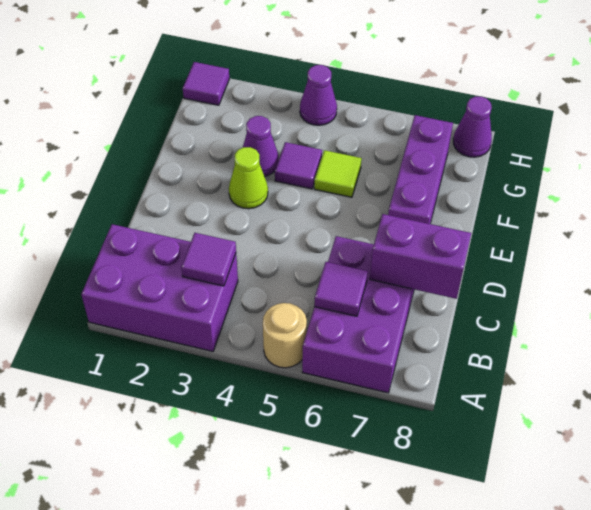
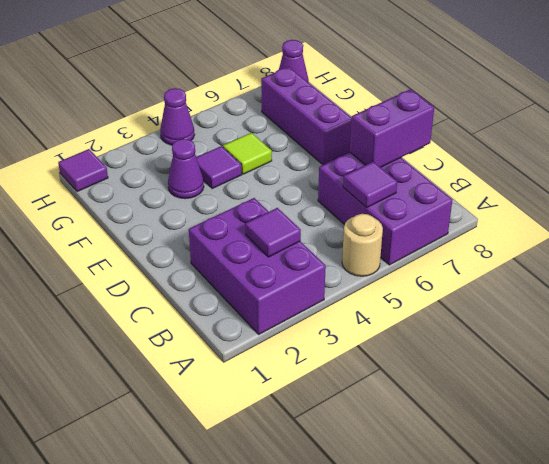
purple brick A1:B3 level 1 -> purple brick A2:C3 level 1
lime cone E3 level 1 -> none

